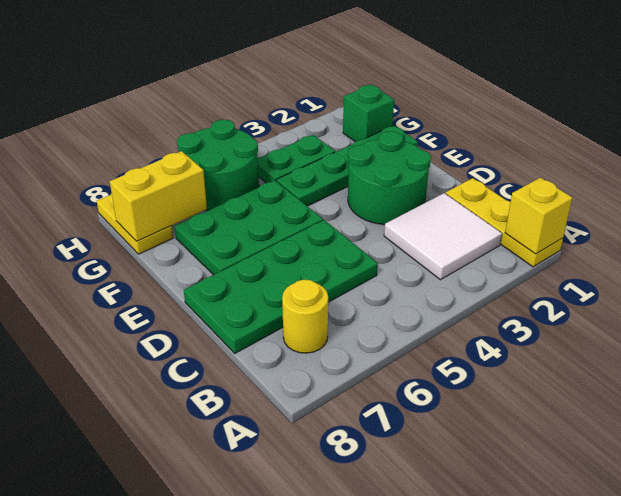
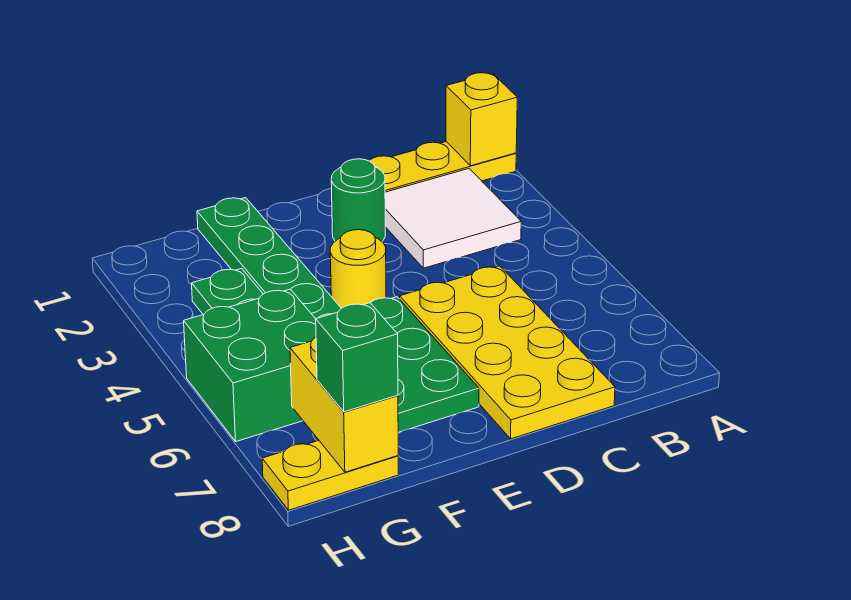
yellow round brick B7 level 1 -> yellow round brick E4 level 1
green plate C5:D8 level 1 -> yellow plate C5:D8 level 1
green round brick D2:E3 level 1 -> green round brick D2 level 1
green brick G1 level 1 -> green brick G8 level 3
green round brick G5:H6 level 1 -> green brick G5:H6 level 1

